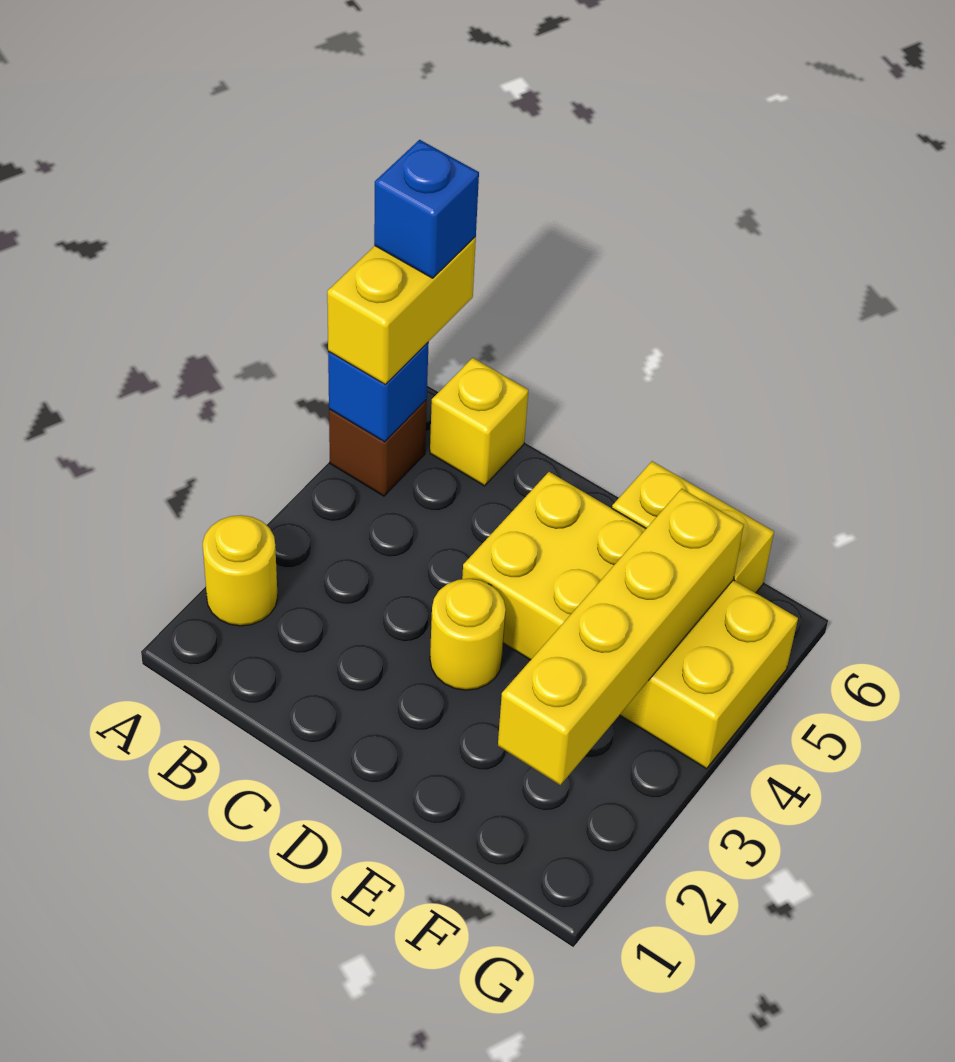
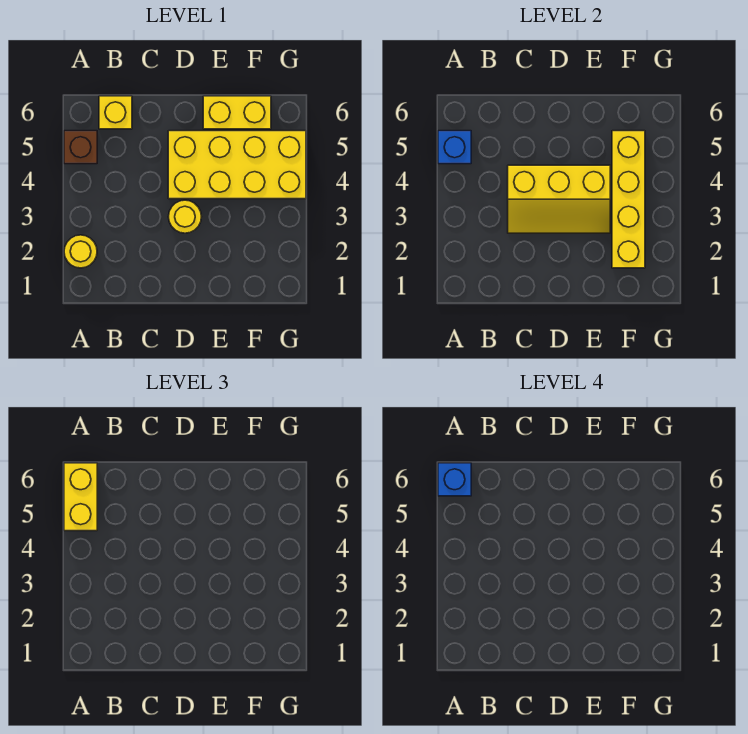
none -> yellow slope C3:E4 level 2 top 4

